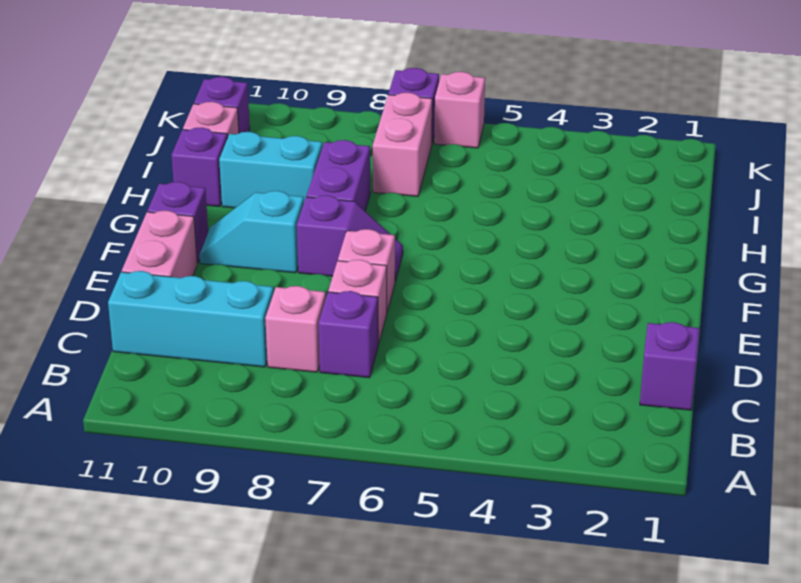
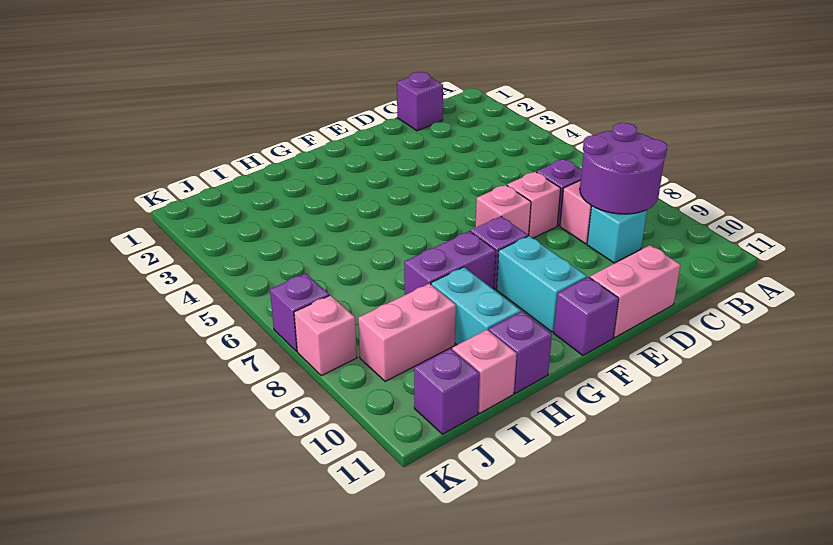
none -> purple round brick B8:C9 level 2
cyan brick C9:C11 level 1 -> cyan brick C9 level 1
cyan slope F9:F10 level 1 top 9 -> cyan brick F9:F10 level 1
pink brick I7:J7 level 1 -> pink brick I9:J9 level 1
pink brick K6 level 1 -> pink brick K8 level 1

